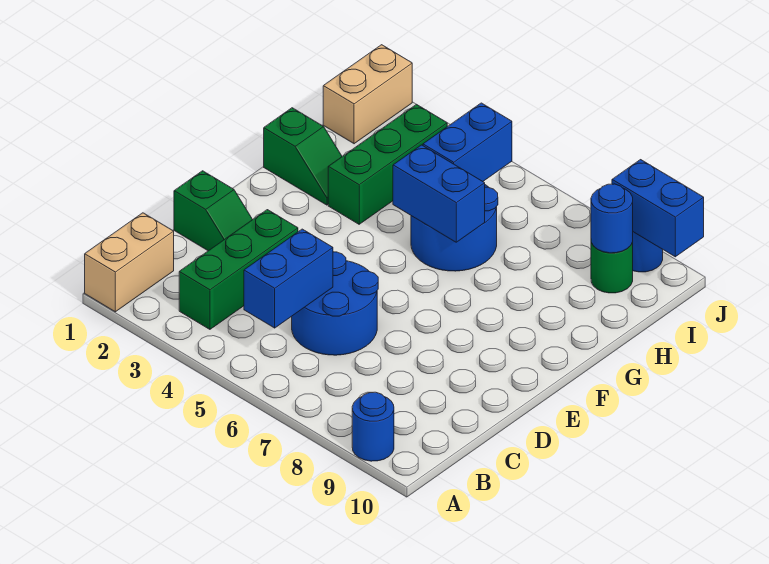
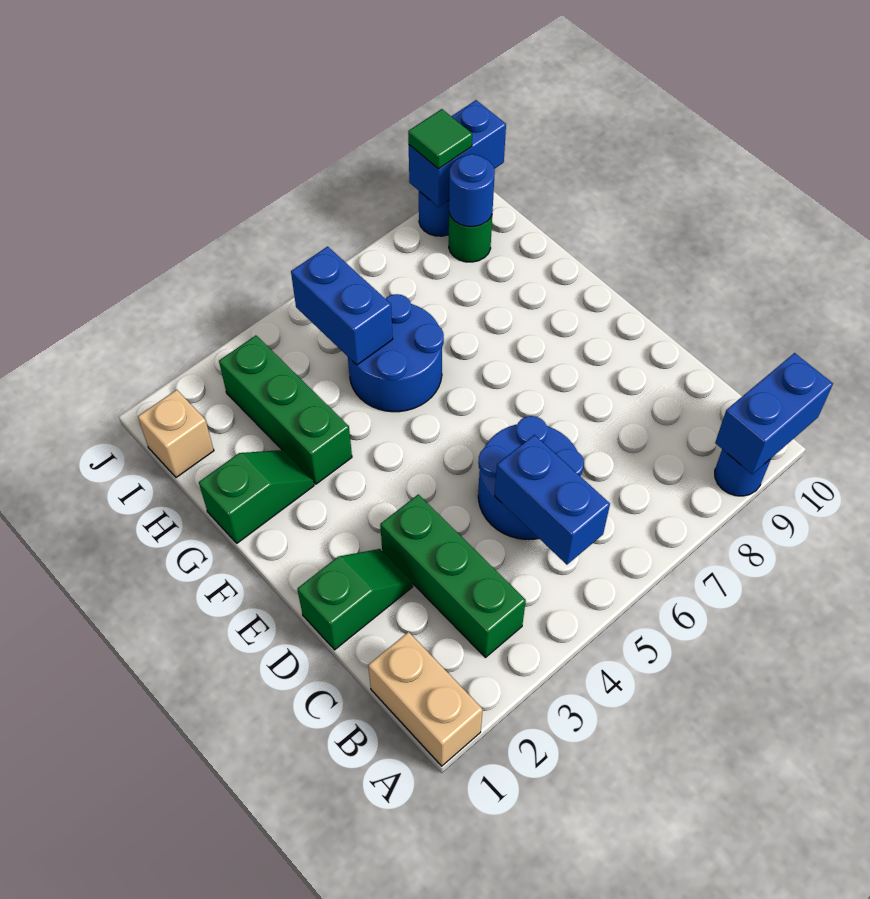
blue brick G5:G6 level 2 -> blue brick A9:A10 level 2
tan brick I1:J1 level 1 -> tan brick I1 level 1
none -> green tile J9 level 3

